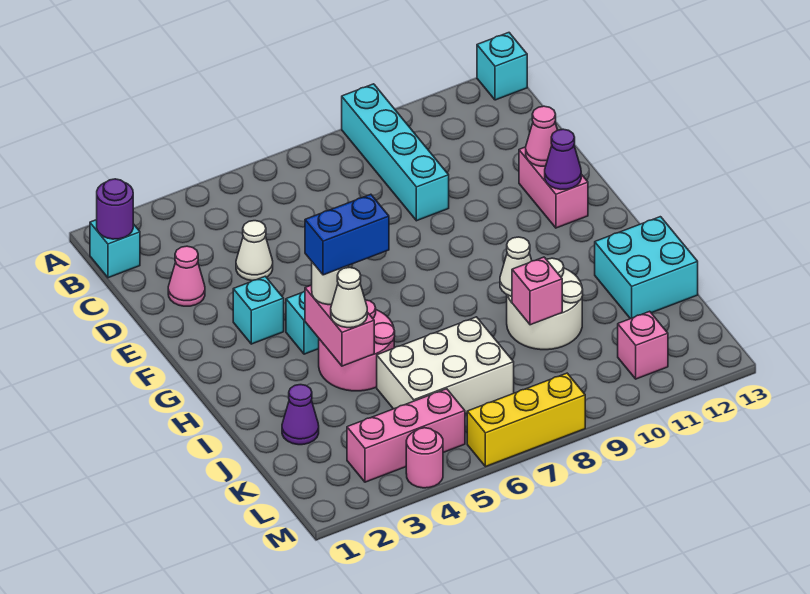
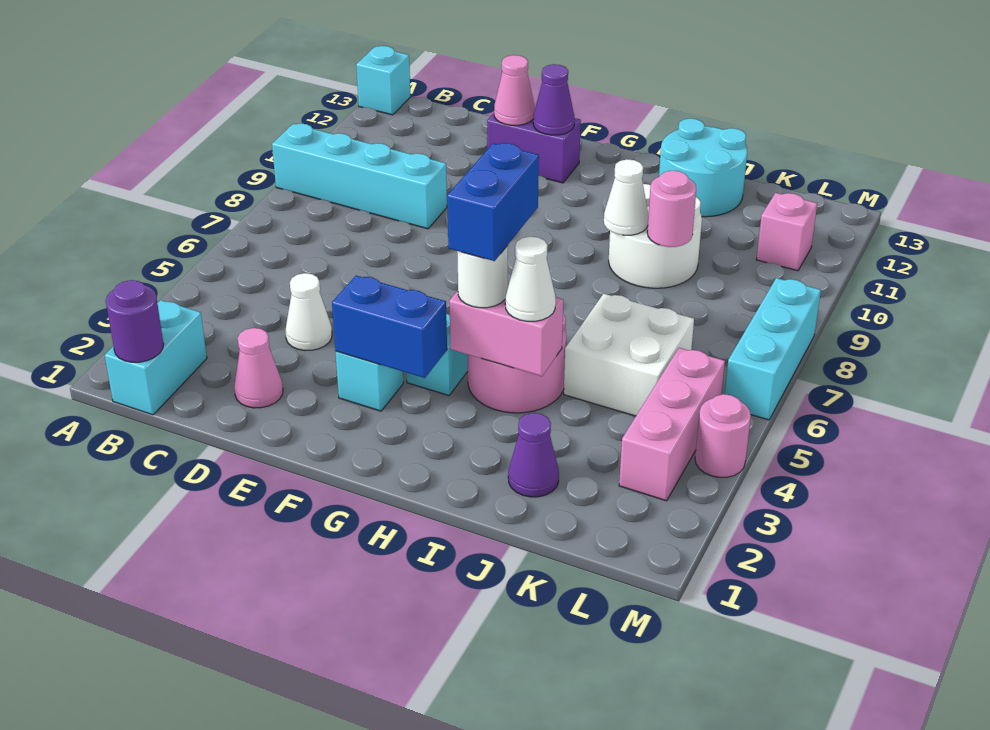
cyan brick B1 level 1 -> cyan brick B1:B2 level 1
pink brick E12:F12 level 1 -> purple brick E12:F12 level 1
none -> blue brick F3:G3 level 2
cyan brick I12:J13 level 1 -> cyan round brick I12:J13 level 1
white brick J5:K7 level 1 -> white brick J5:K6 level 1
pink brick J9 level 2 -> pink round brick J9 level 2
yellow brick M6:M8 level 1 -> cyan brick M6:M8 level 1

